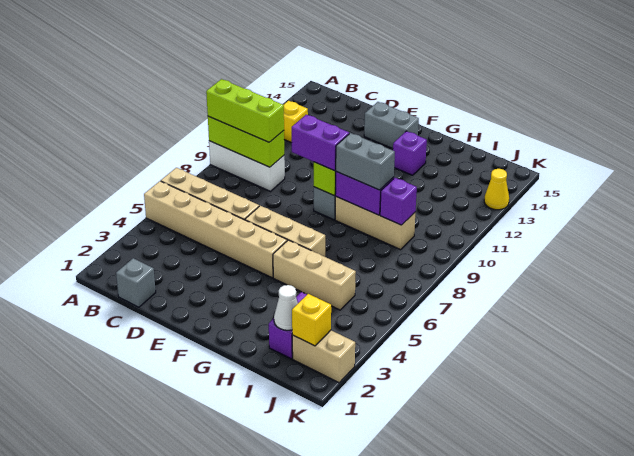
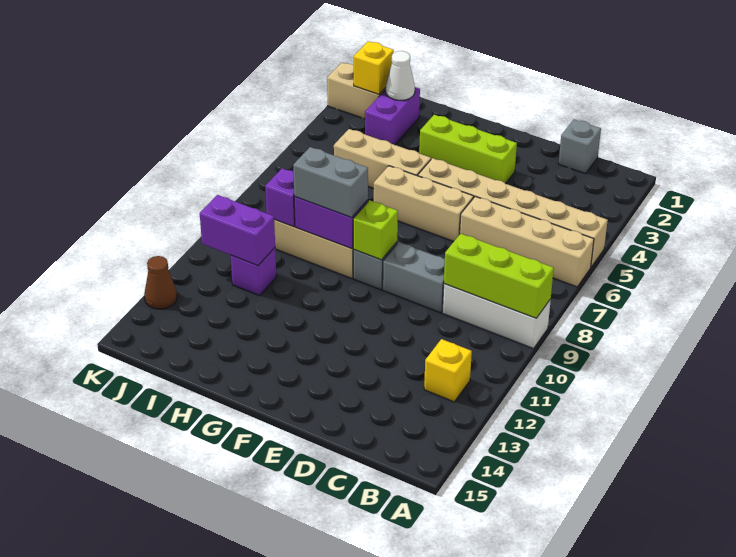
lime brick A9:C9 level 3 -> lime brick E3:G3 level 1
purple brick E9:F9 level 3 -> purple brick I11:J11 level 2
grey brick E14:F14 level 1 -> grey brick D9:E9 level 1
purple brick G13 level 1 -> purple brick I11 level 1
yellow cone K13 level 1 -> brown cone K13 level 1

